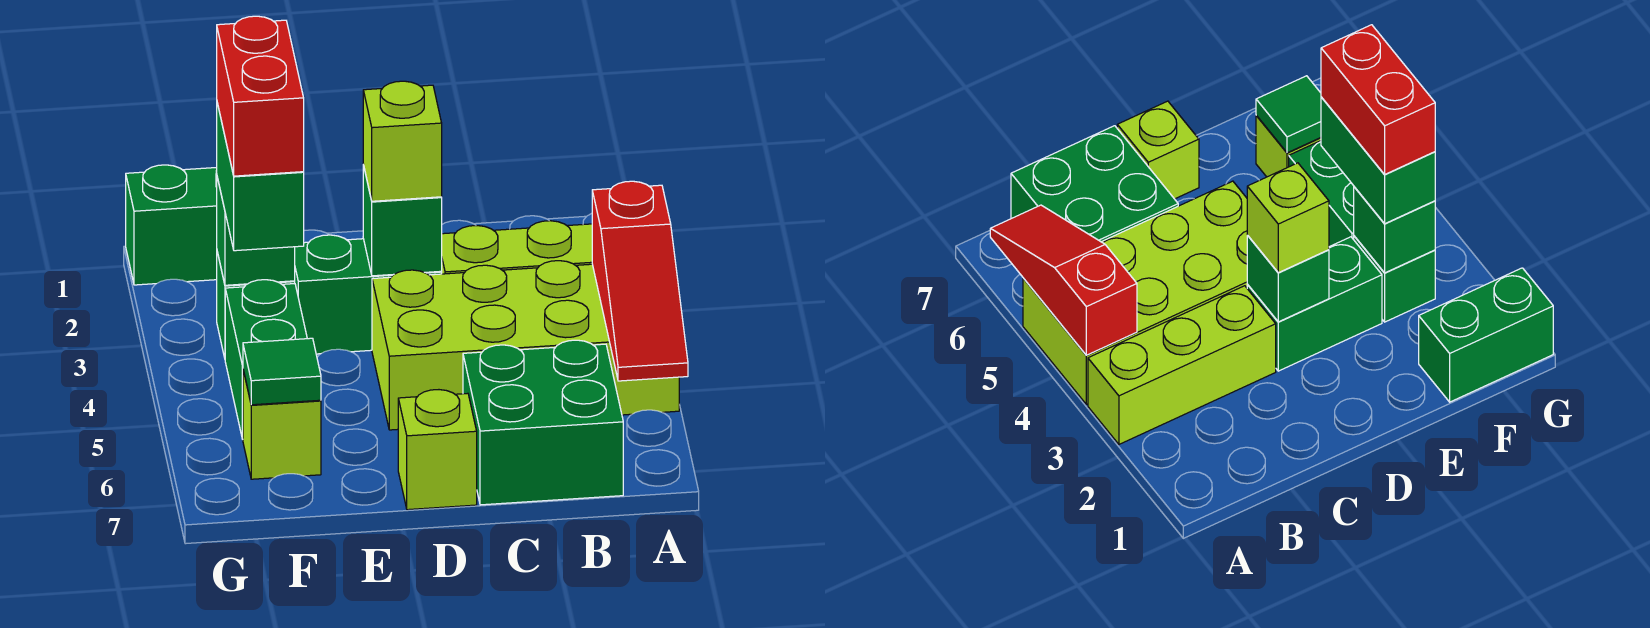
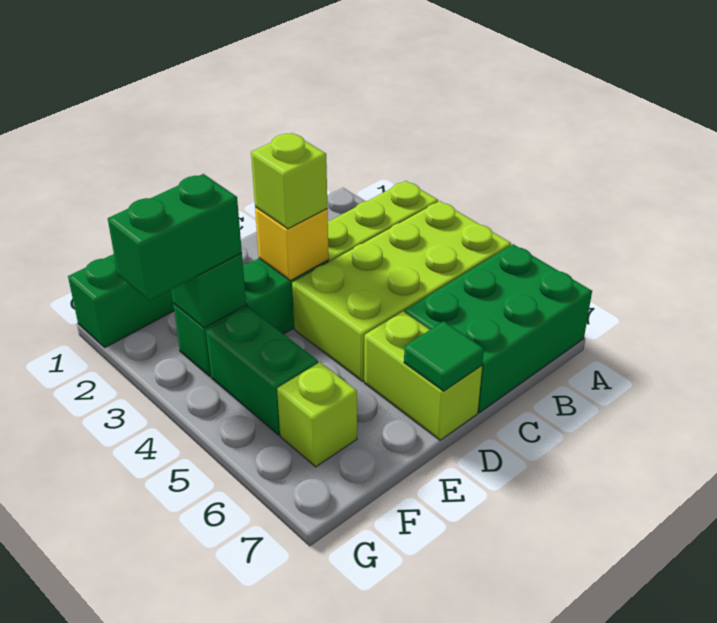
red slope A4:A6 level 2 top 4 -> none
green brick B6:C7 level 1 -> green brick A6:C7 level 1
green brick D3 level 2 -> yellow brick D3 level 2
lime brick D7 level 1 -> lime brick D6:D7 level 1
green brick F3:F4 level 3 -> green brick F3:G3 level 3
red brick F3:F4 level 4 -> none
green tile F6 level 2 -> green tile D7 level 2

